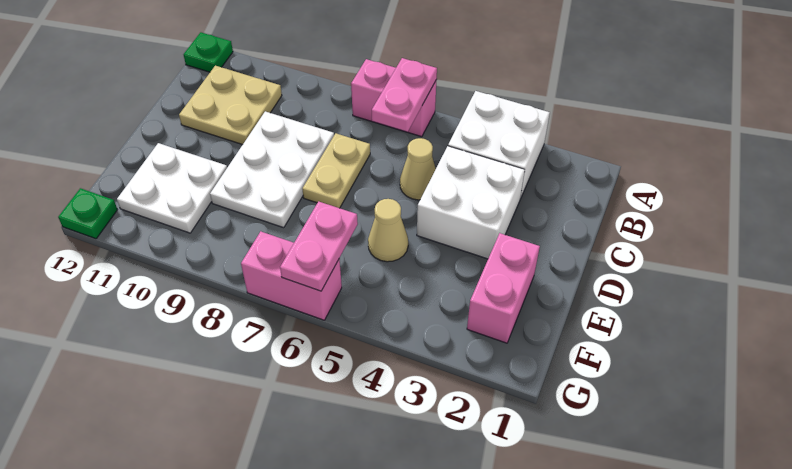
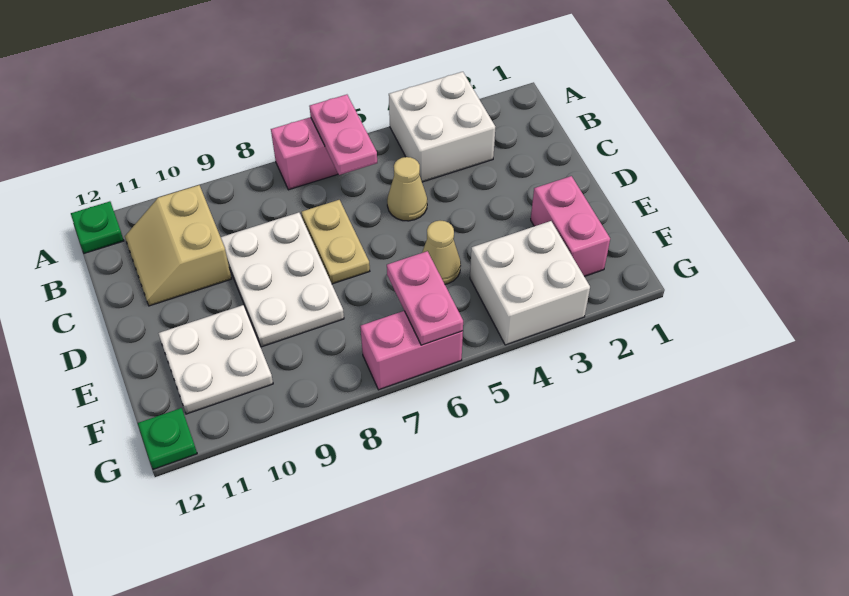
tan plate B10:C11 level 1 -> tan slope B10:C11 level 1 top 10
white brick C3:D4 level 1 -> white brick F3:G4 level 1

